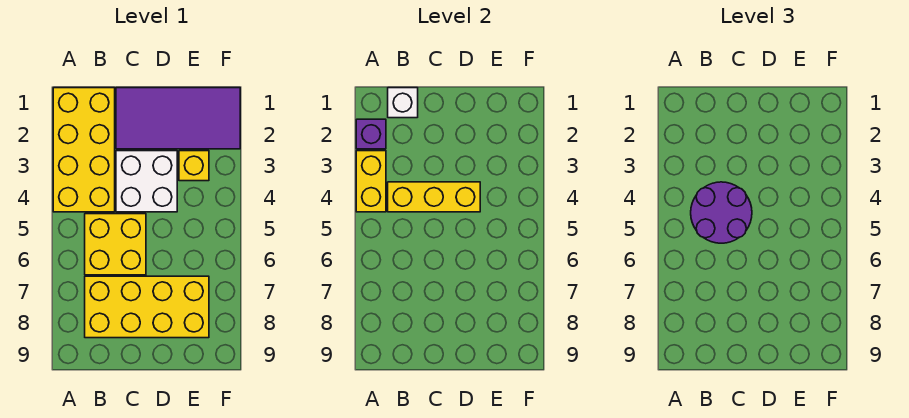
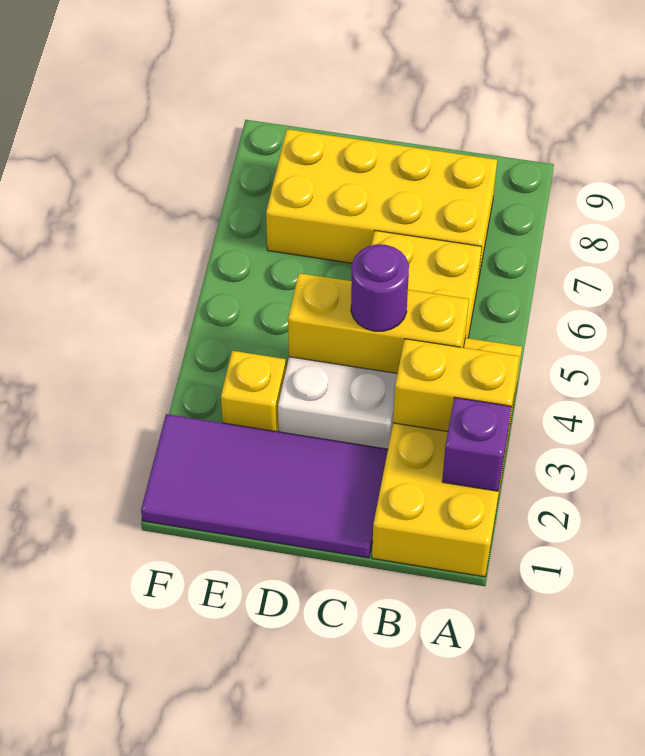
yellow brick A3:A4 level 2 -> yellow brick A3:B3 level 2
white brick B1 level 2 -> none
purple round brick B4:C5 level 3 -> purple round brick C4 level 3

